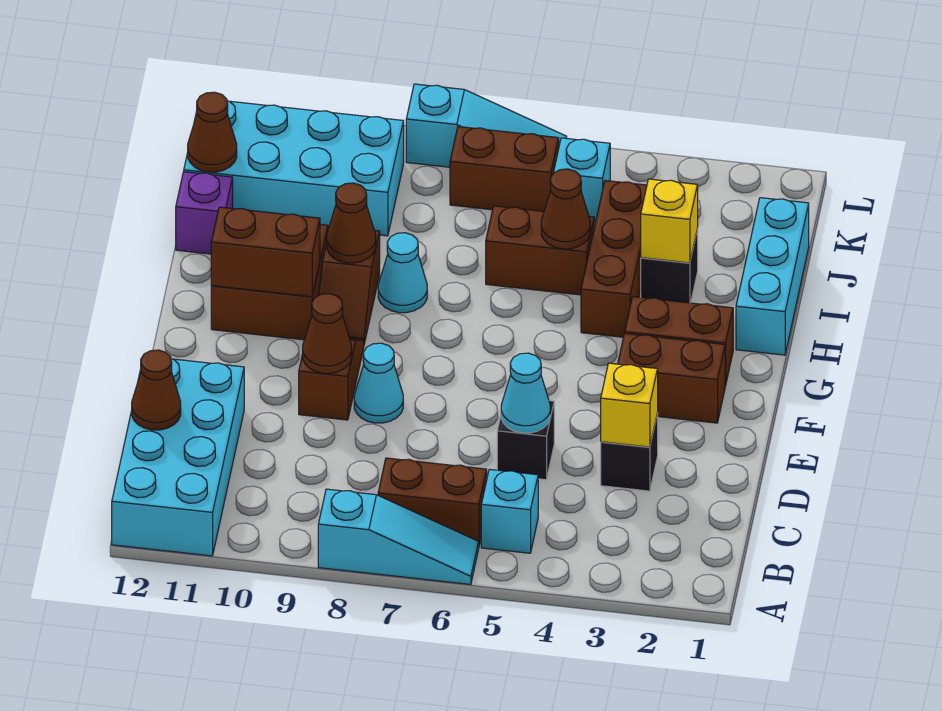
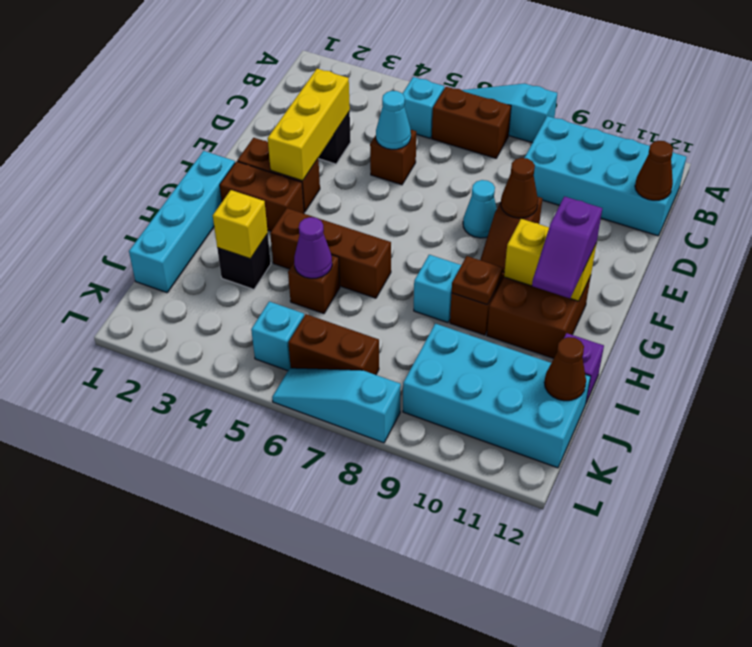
cyan brick A11:D12 level 1 -> cyan brick B9:C12 level 1
yellow brick D3 level 2 -> yellow brick D3:F3 level 2
black brick D5 level 1 -> brown brick D5 level 1
brown brick G10:G11 level 2 -> yellow brick G10:G11 level 2
none -> purple slope G11:H11 level 3 top G
cyan brick H1:J1 level 1 -> cyan brick G1:J1 level 1
brown brick H4:J4 level 1 -> brown brick H4:H6 level 1
cyan cone H8 level 1 -> cyan brick H8 level 1
brown cone H9 level 2 -> brown plate H9 level 2
brown brick I5:I6 level 1 -> brown brick I5 level 1
brown cone I5 level 2 -> purple cone I5 level 2

